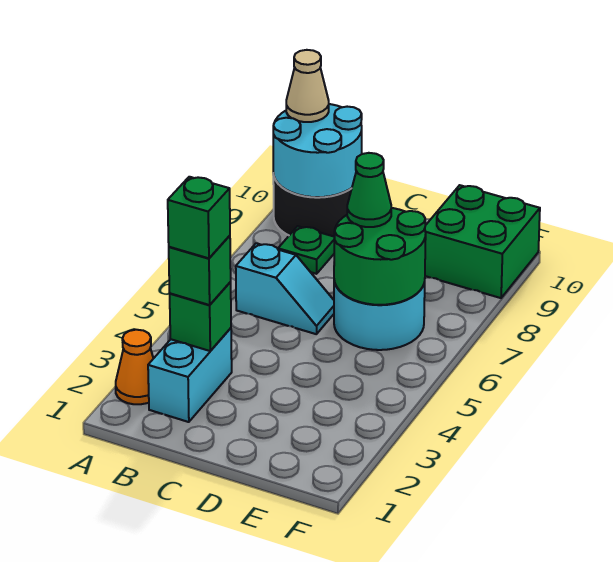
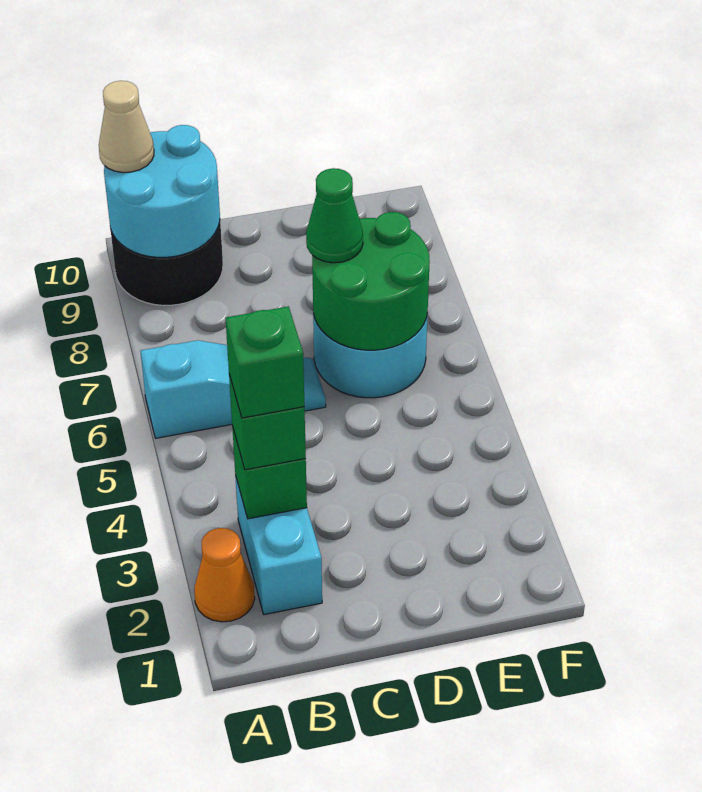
cyan slope B6:C6 level 1 top B -> cyan slope A6:C6 level 1 top A
green plate B8 level 1 -> none
green brick E9:F10 level 1 -> none

